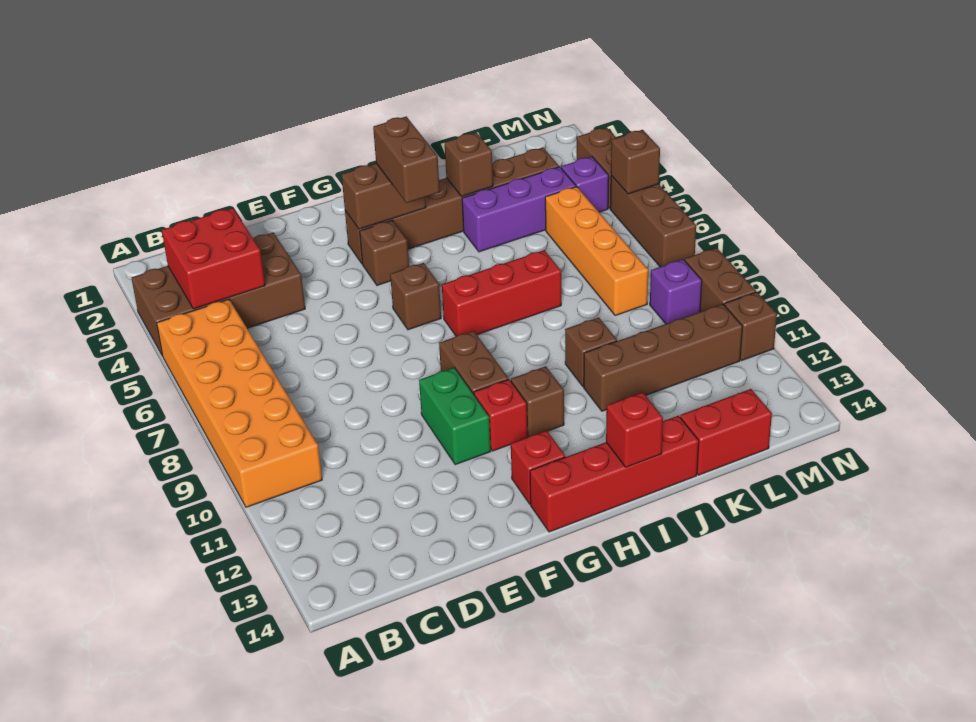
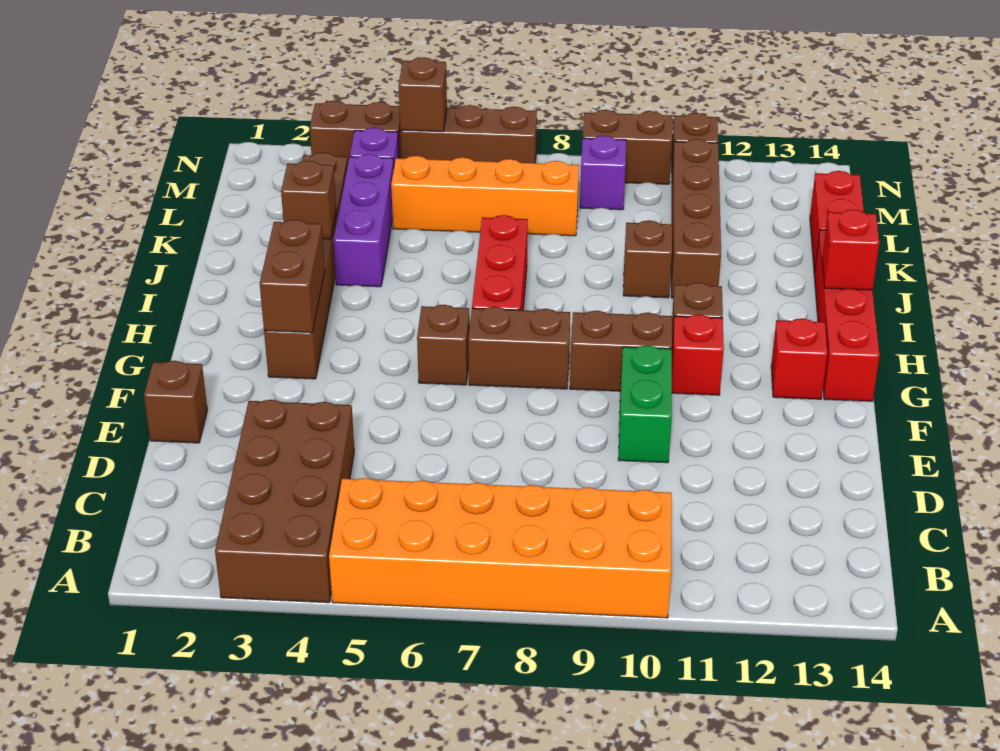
red brick B3:C4 level 2 -> none
green brick F10:F11 level 1 -> green brick E10:F10 level 1
brown brick G4 level 1 -> brown brick E1 level 1
brown brick H3:H4 level 3 -> brown brick G7:G8 level 1

